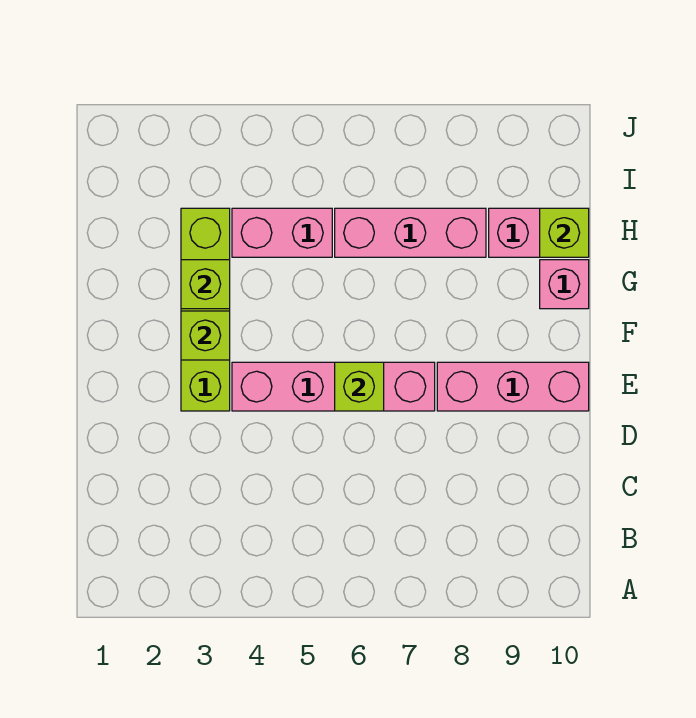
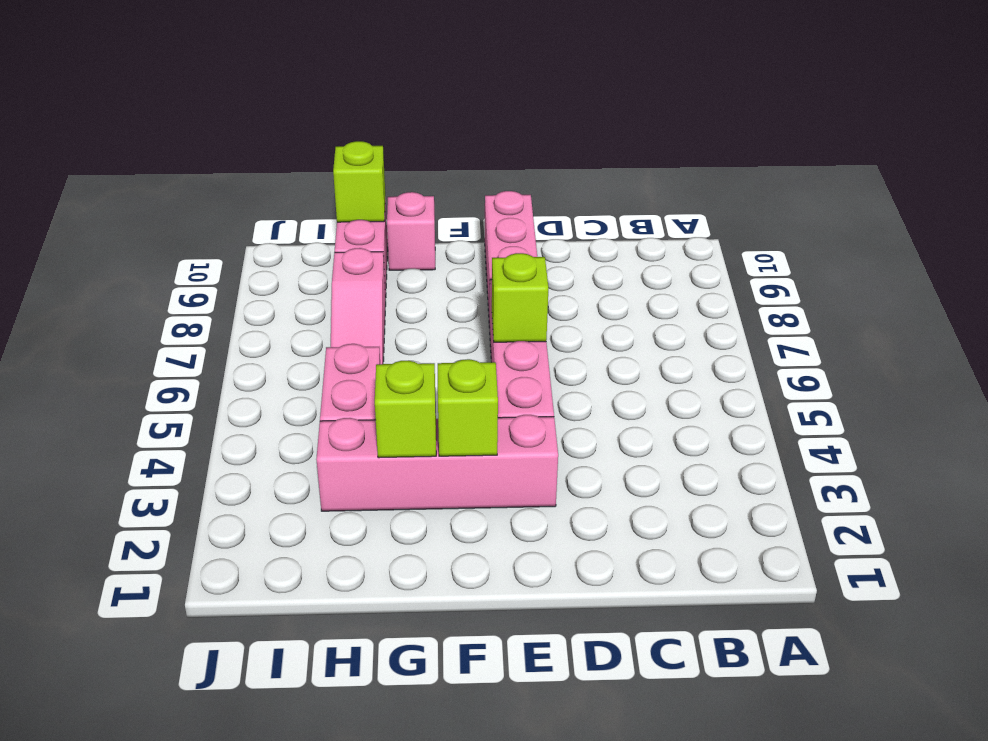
lime brick E3:H3 level 1 -> pink brick E3:H3 level 1
pink brick H6:H8 level 1 -> pink slope H6:H8 level 1 top 8

